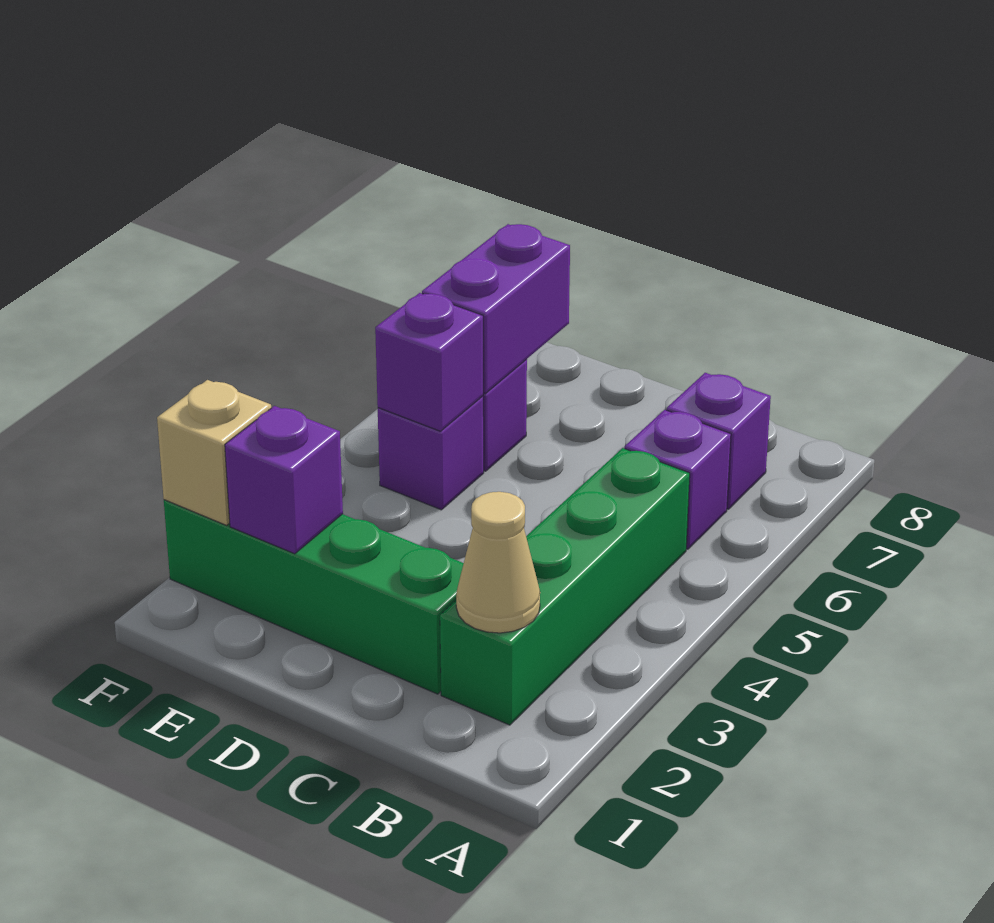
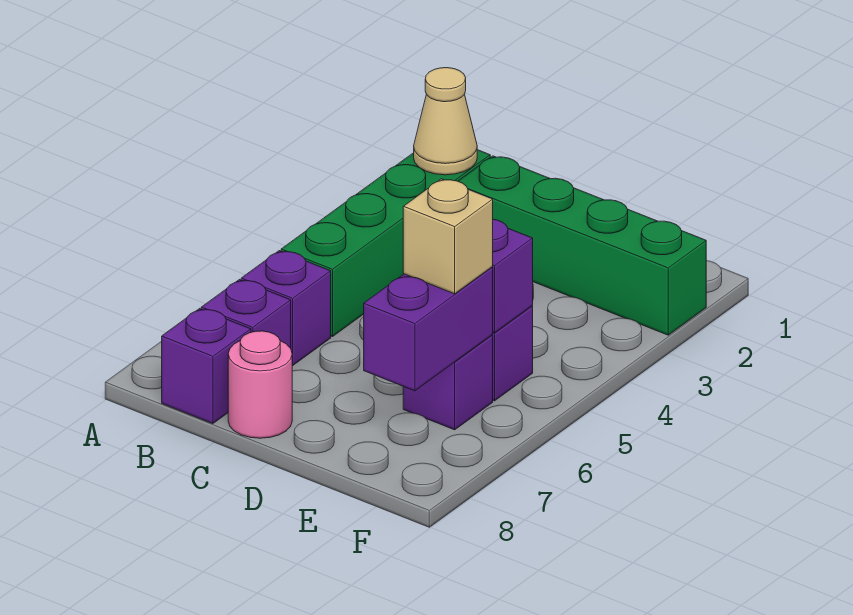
none -> pink round brick C8 level 1
purple brick E2 level 2 -> purple brick B8 level 1
tan brick F2 level 2 -> tan brick E6 level 3

